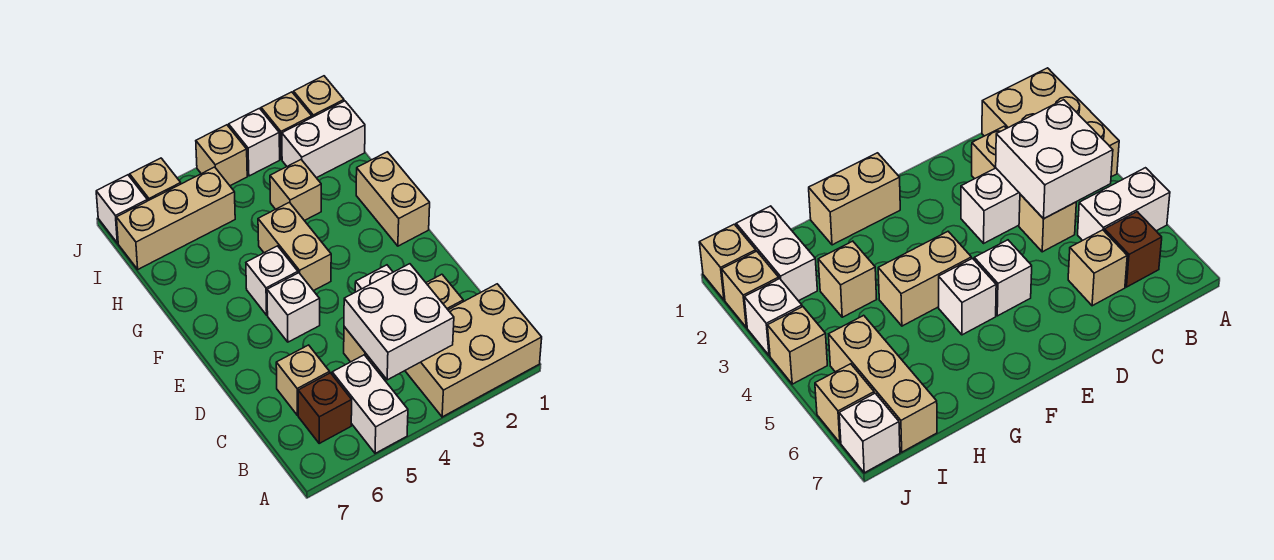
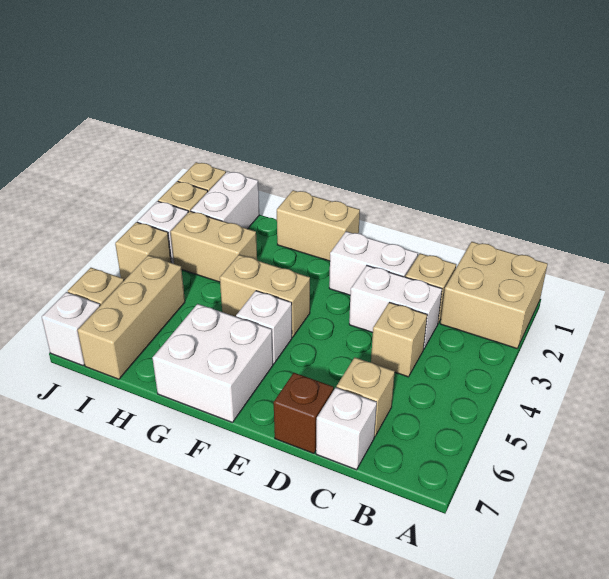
tan brick A1:B3 level 1 -> tan brick A1:B2 level 1
white brick A5:B5 level 1 -> white brick D2:E2 level 1
white brick B3:C4 level 2 -> white brick F6:G7 level 1
brown brick B6 level 1 -> brown brick D7 level 1
white brick E5 level 1 -> white brick C7 level 1
tan brick H3 level 1 -> tan brick H3:I3 level 1

